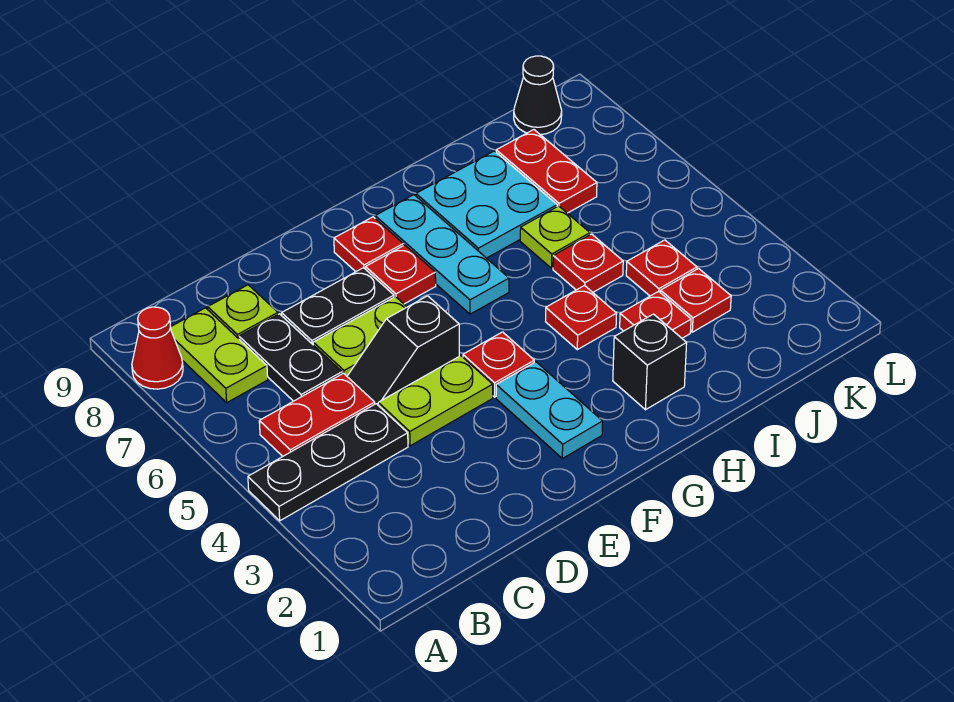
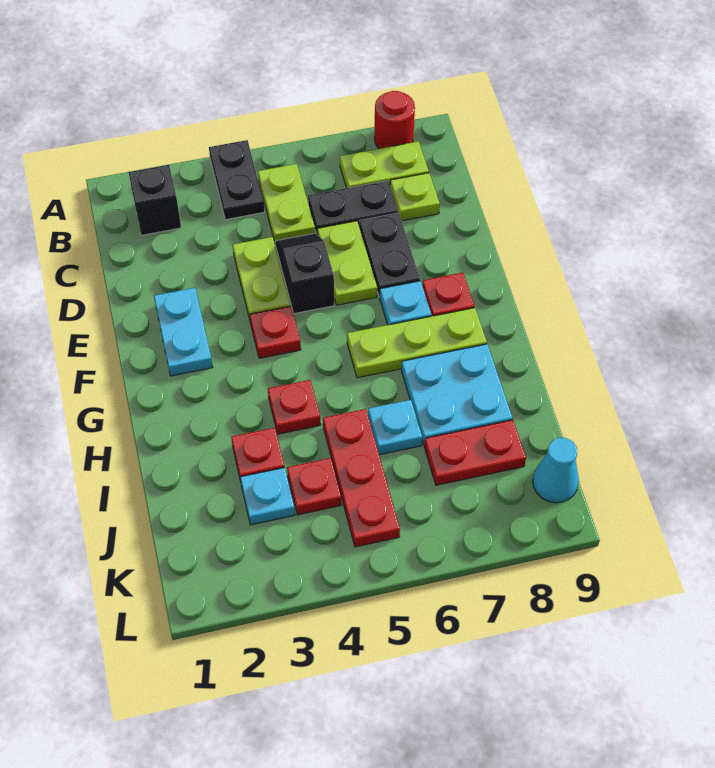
black plate A4:C4 level 1 -> black plate A4:B4 level 1
red cone A8 level 1 -> red round brick A8 level 1
red plate B5:C5 level 1 -> lime plate B5:C5 level 1
cyan plate F2:F3 level 1 -> cyan plate E2:F2 level 1
red plate F7 level 1 -> cyan plate F7 level 1
cyan plate G6:G8 level 1 -> lime plate G6:G8 level 1
black brick H2 level 1 -> black brick B2 level 1
red plate I5 level 1 -> red plate I5:K5 level 1
lime plate I6 level 1 -> cyan plate I6 level 1
red plate J3 level 1 -> cyan plate J3 level 1
black cone K9 level 1 -> cyan cone K9 level 1

